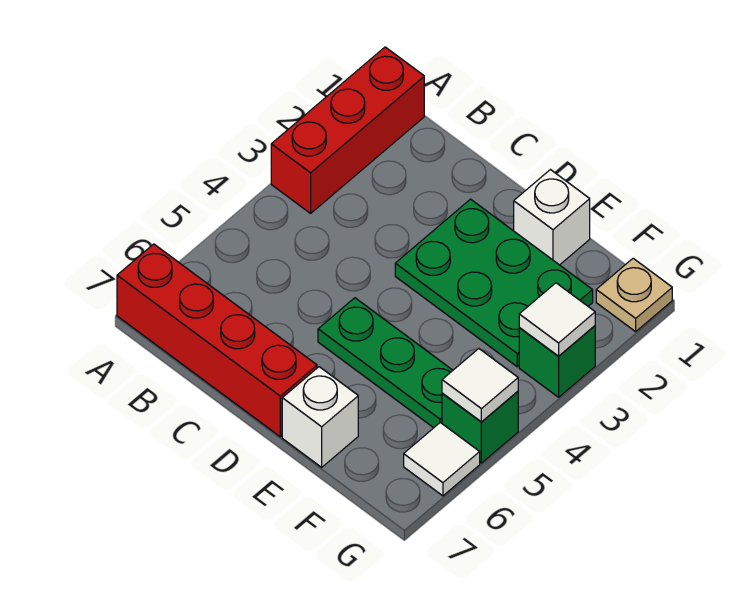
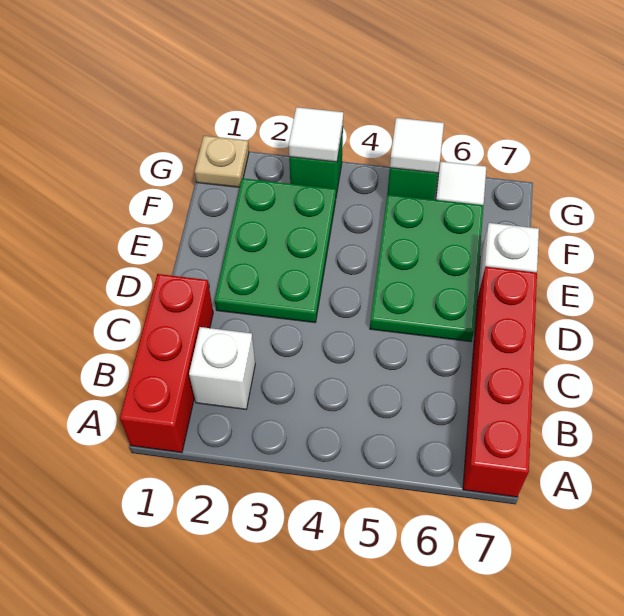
red brick A1:A3 level 1 -> red brick A1:C1 level 1
green plate D5:F5 level 1 -> green plate D5:F6 level 1
white brick E1 level 1 -> white brick B2 level 1

